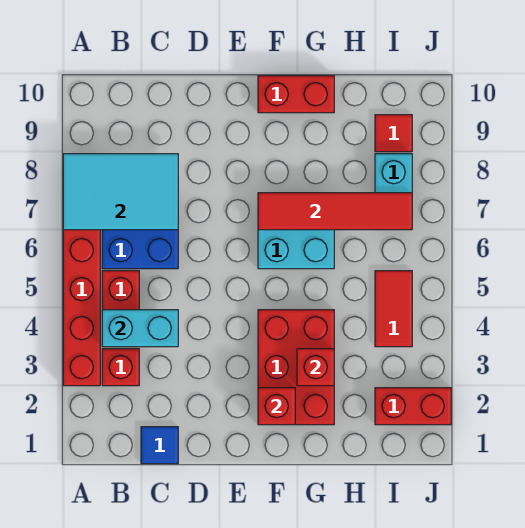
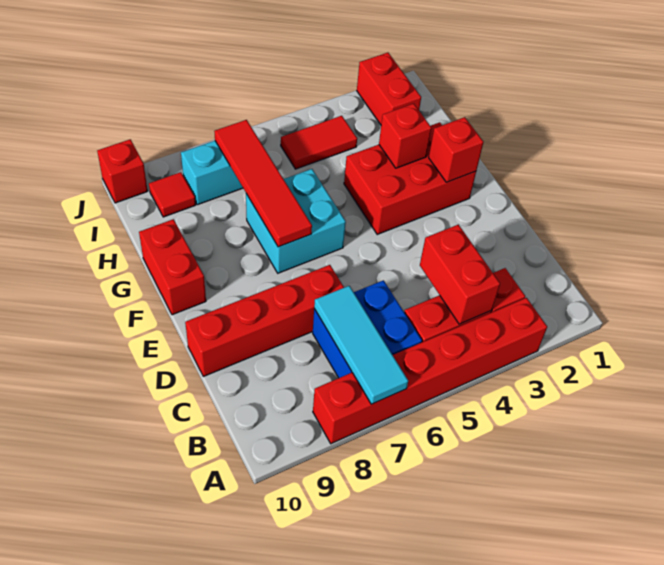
cyan tile A7:C8 level 2 -> cyan tile A7:C7 level 2
cyan brick B4:C4 level 2 -> red brick B4:C4 level 2
blue tile C1 level 1 -> none
none -> red brick D7:D10 level 1
none -> red brick J10 level 1

